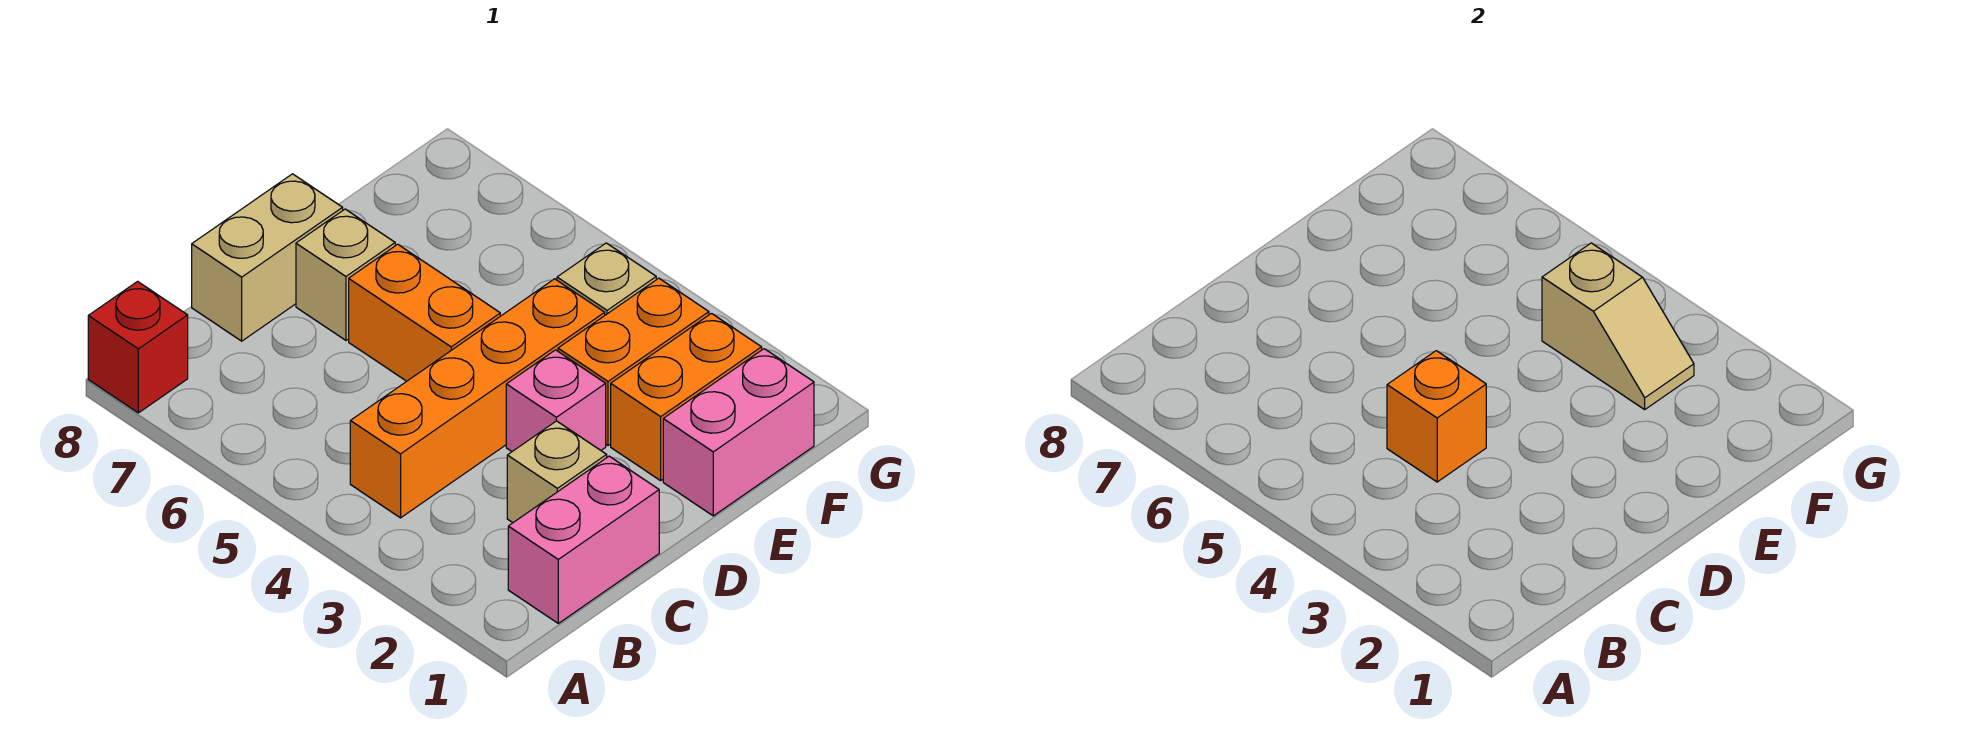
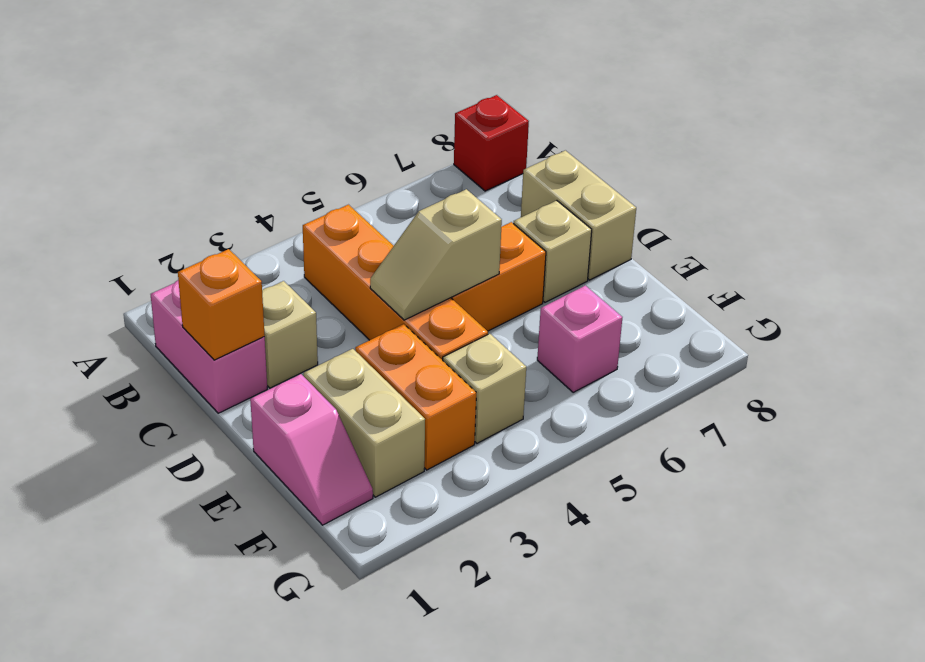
orange brick C4 level 2 -> orange brick C1 level 2
pink brick D3 level 1 -> pink brick F6 level 1
pink brick E1:F1 level 1 -> pink slope E1:F1 level 1 top E
orange brick E2:F2 level 1 -> tan brick E2:F2 level 1
tan slope F3:F4 level 2 top 4 -> tan slope D4:D5 level 2 top 5

